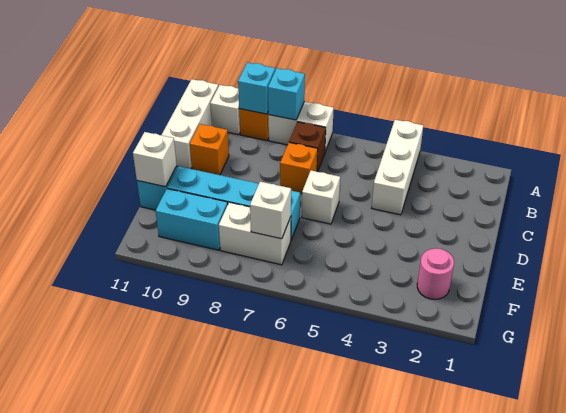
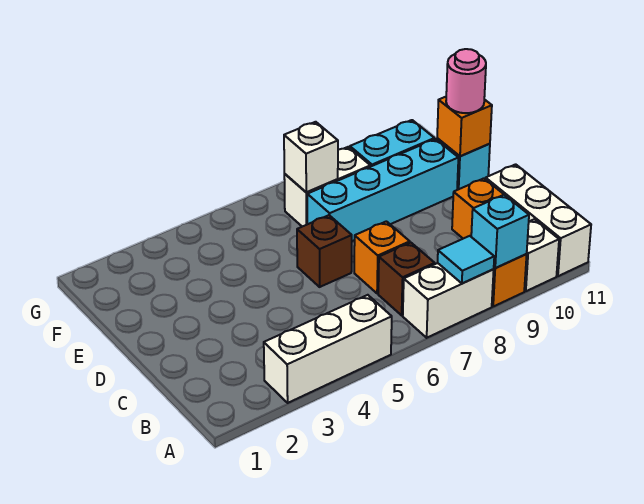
white brick A4:C4 level 1 -> white brick A3:A5 level 1
cyan brick A8 level 2 -> cyan tile A8 level 2
white brick D6 level 1 -> brown brick D6 level 1
white brick E11 level 2 -> orange brick E11 level 2
pink round brick F2 level 1 -> pink round brick E11 level 3

